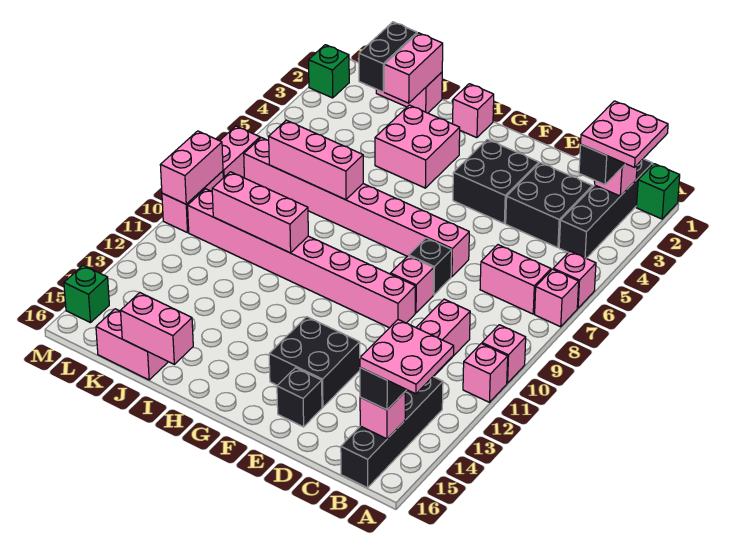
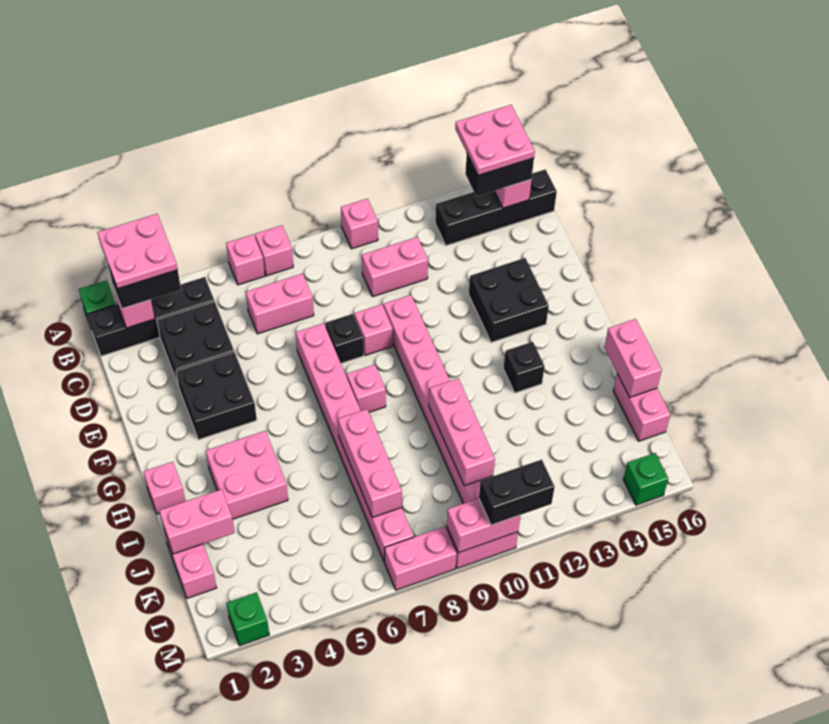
pink brick A11 level 1 -> pink brick G8 level 1
pink brick B7:C7 level 1 -> pink brick C6:C7 level 1
black brick E15 level 1 -> black brick H13 level 1
black brick K1:K2 level 2 -> black brick M10:M11 level 3

